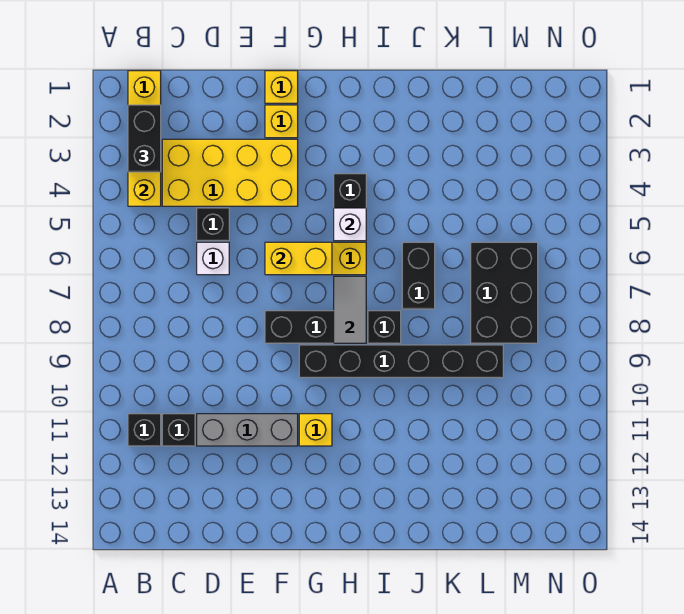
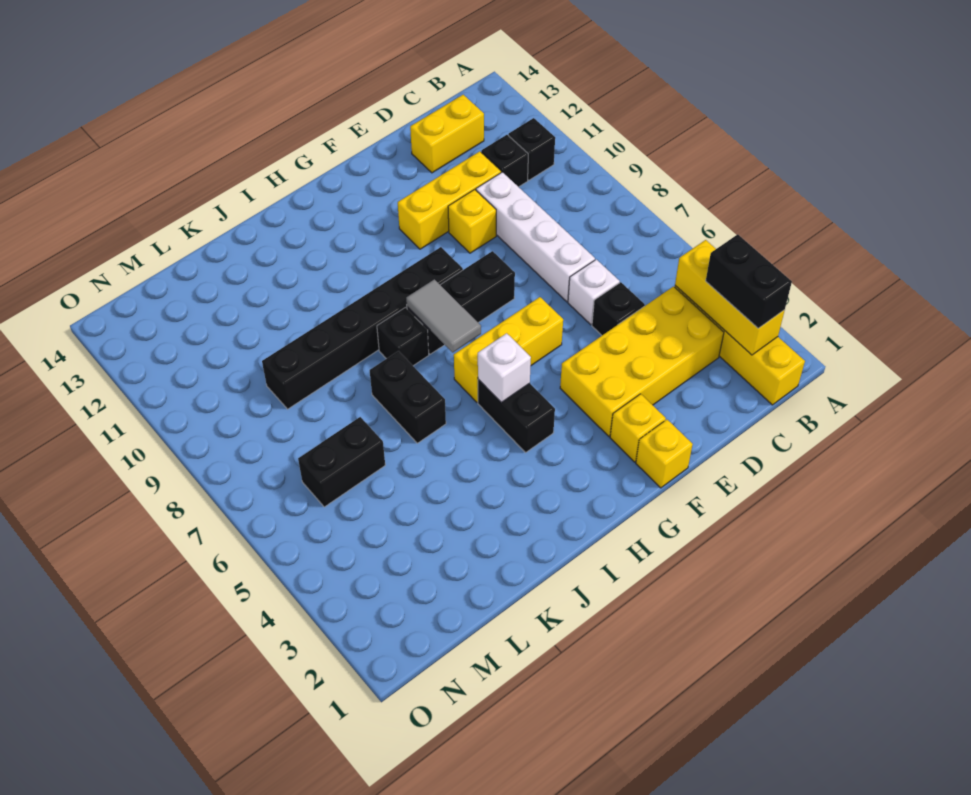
none -> white brick D7:D10 level 1
grey brick D11:F11 level 1 -> yellow brick D11:F11 level 1
yellow brick F6:G6 level 2 -> yellow brick C13:D13 level 1
yellow brick G11 level 1 -> yellow brick E10 level 1
black brick L6:M8 level 1 -> black brick L6:M6 level 1

